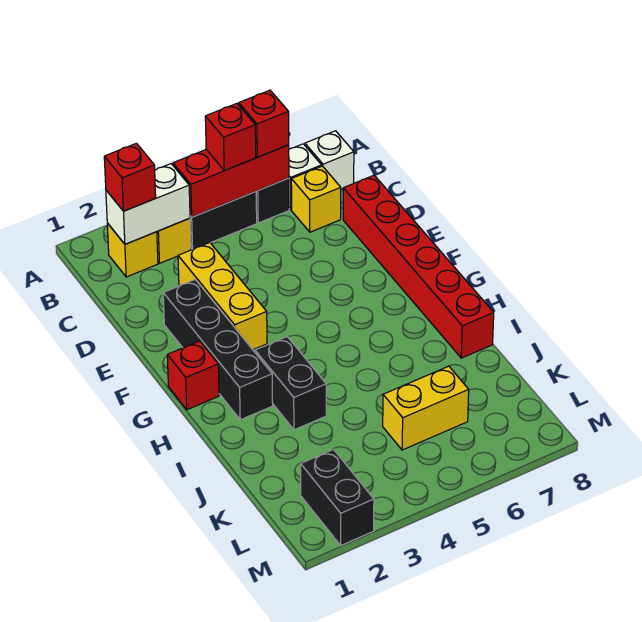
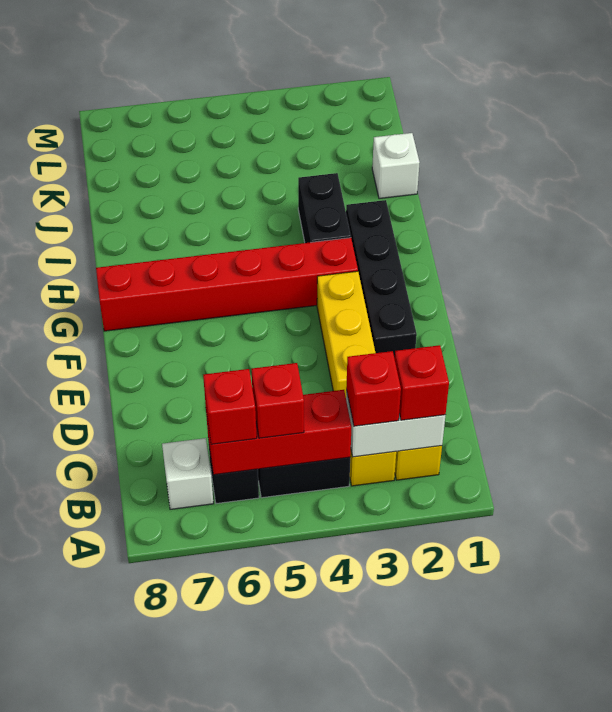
white brick B8 level 1 -> white brick J1 level 1
yellow brick C7 level 1 -> none
red brick D8:I8 level 1 -> red brick G3:G8 level 1
red brick G1 level 1 -> red brick B3 level 3
yellow brick K5:K6 level 1 -> none
black brick L2:M2 level 1 -> none

